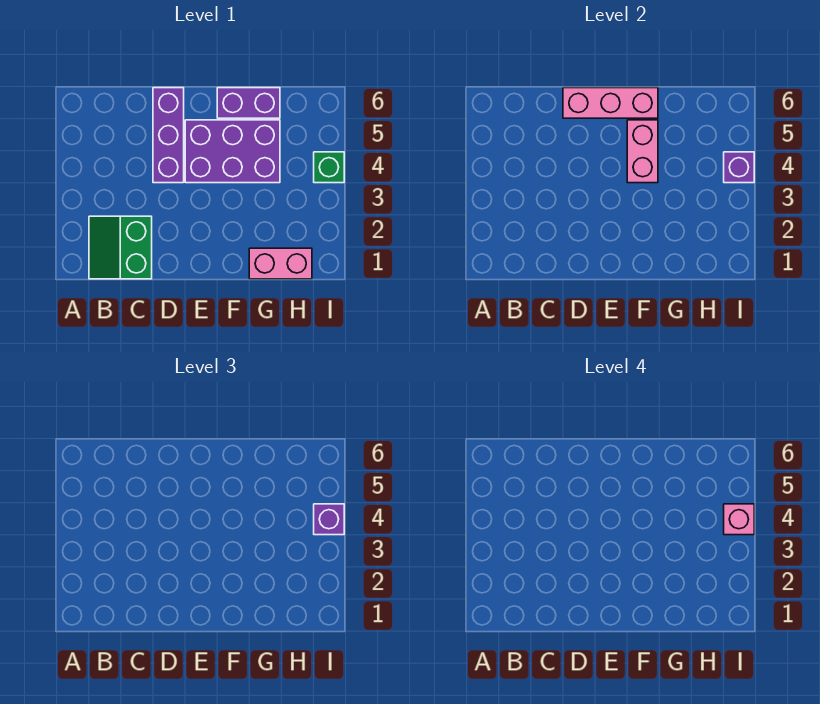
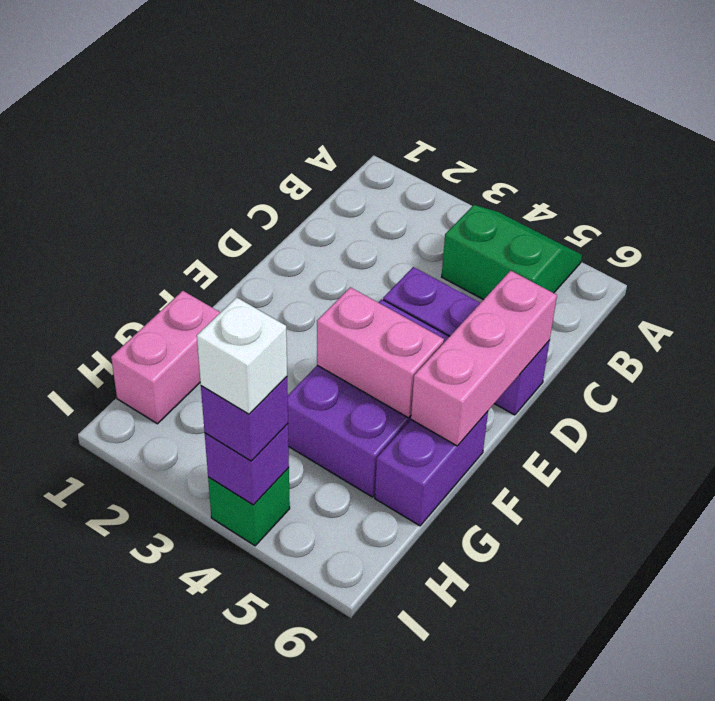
green slope B1:C2 level 1 top C -> green slope A4:B5 level 1 top B
pink brick I4 level 4 -> white brick I4 level 4

